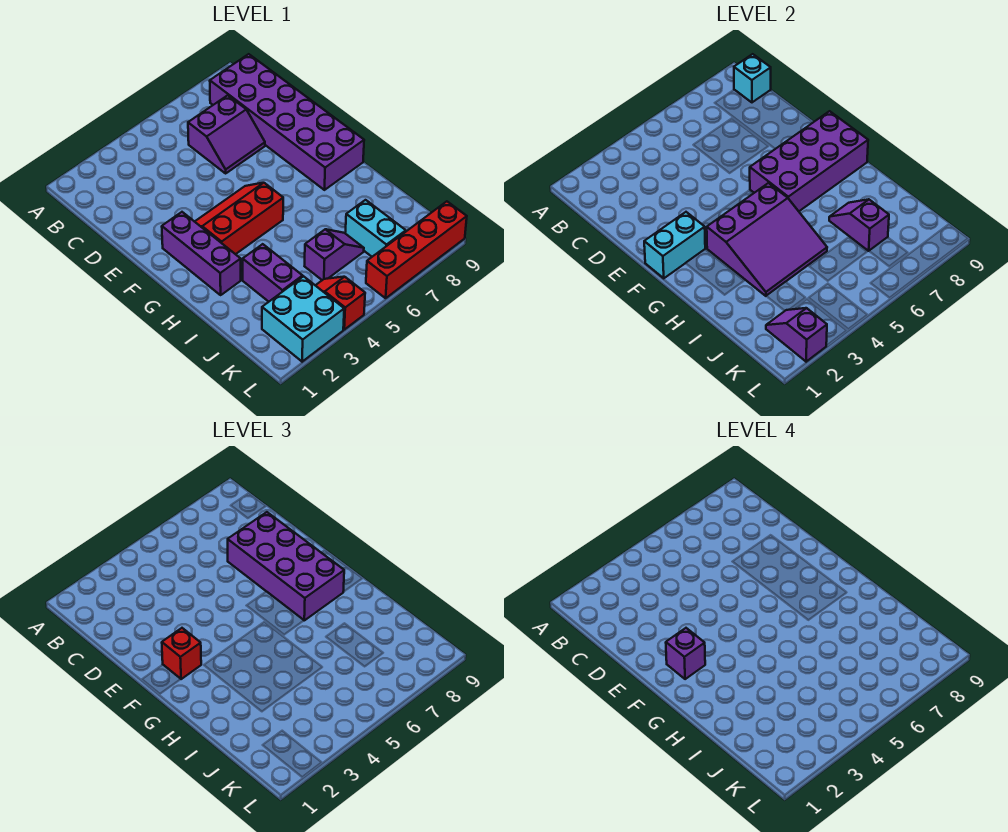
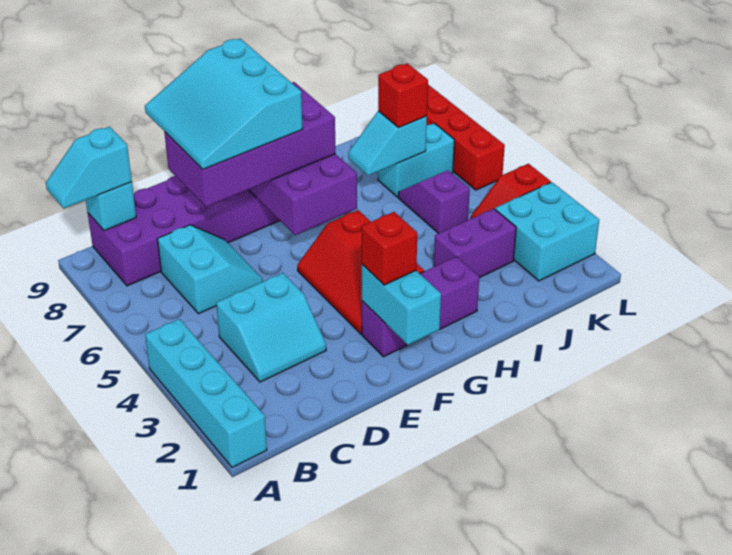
none -> cyan brick A1:A4 level 1
none -> cyan slope A9:B9 level 3 top B
none -> cyan slope C3:D4 level 1 top 4
purple slope C6:D7 level 1 top C -> cyan slope C6:D7 level 1 top C
none -> cyan slope D7:F9 level 4 top F
purple brick F2 level 4 -> none
purple slope G3:I5 level 2 top G -> none
purple slope I7:J7 level 2 top J -> cyan slope I7:J7 level 2 top J
none -> red brick J7 level 3
purple slope K2:L2 level 2 top L -> none

